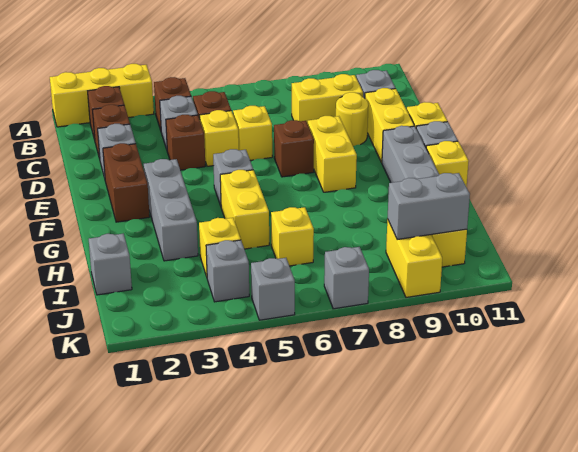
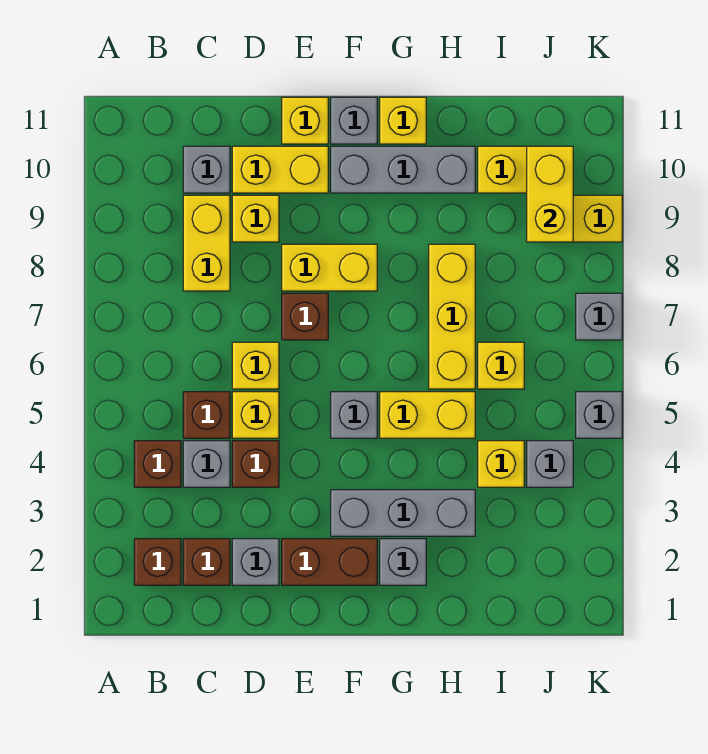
yellow brick A1:A3 level 1 -> yellow brick H6:H8 level 1
yellow round brick D9 level 1 -> yellow brick D9 level 1
grey brick I1 level 1 -> grey brick G2 level 1
grey brick J9:J10 level 2 -> yellow brick J9:J10 level 2

